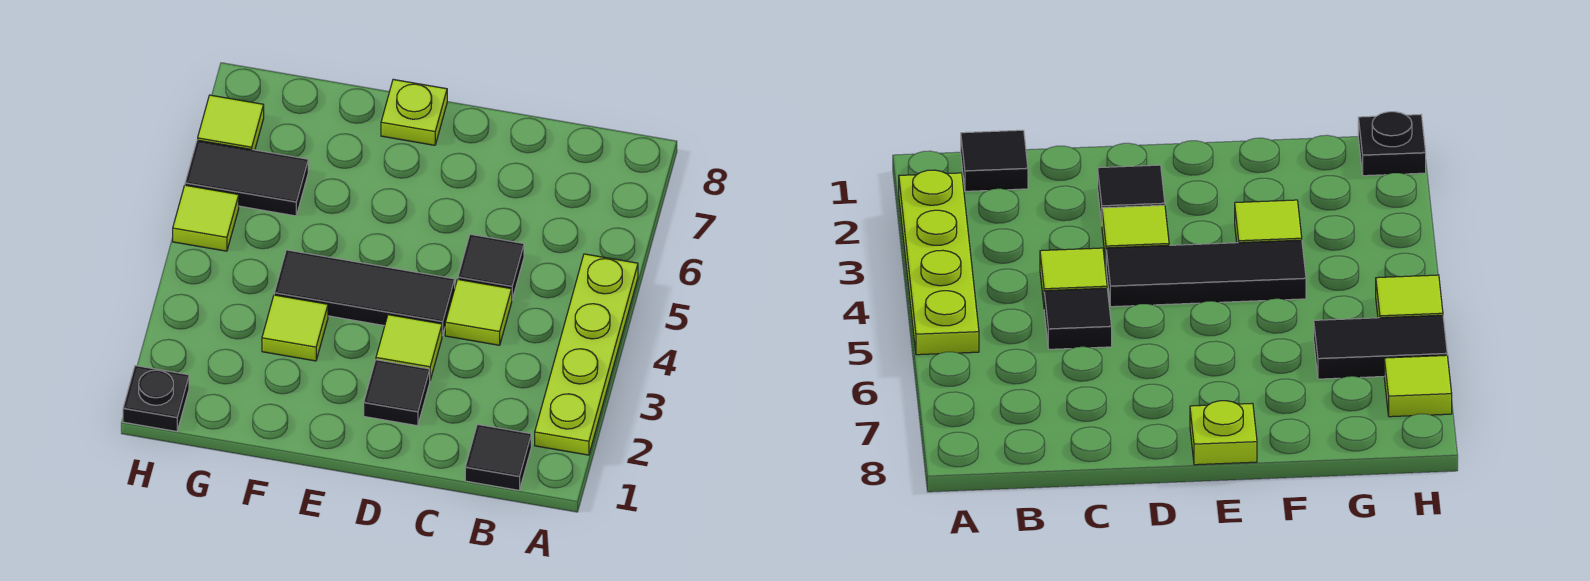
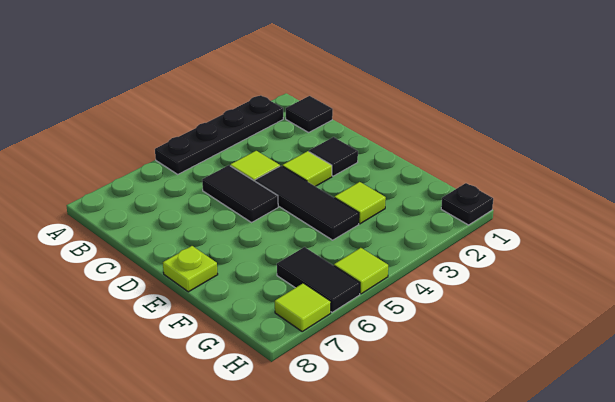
lime plate A2:A5 level 1 -> black plate A2:A5 level 1
black tile C5 level 1 -> black tile C5:D5 level 1

